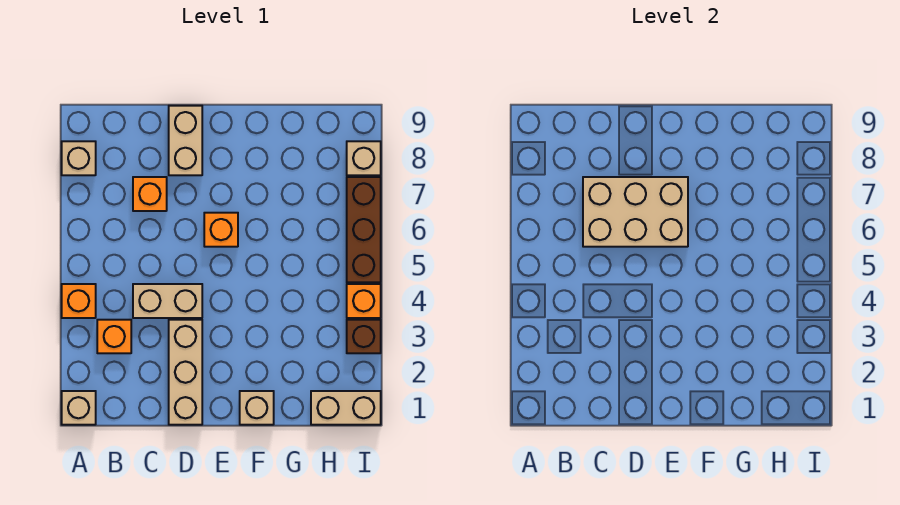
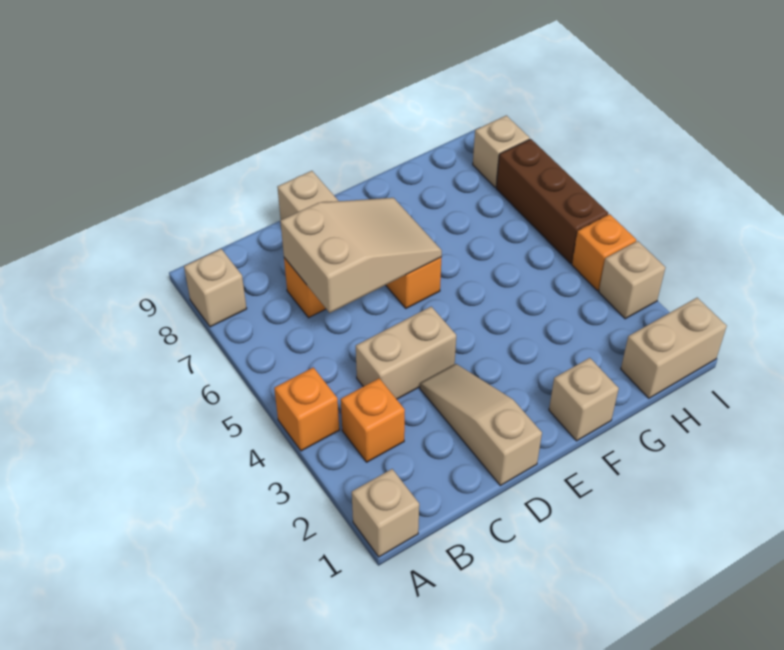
tan brick C6:E7 level 2 -> tan slope C6:E7 level 2 top C
tan brick D1:D3 level 1 -> tan slope D1:D3 level 1 top 1
brown brick I3 level 1 -> tan brick I3 level 1

